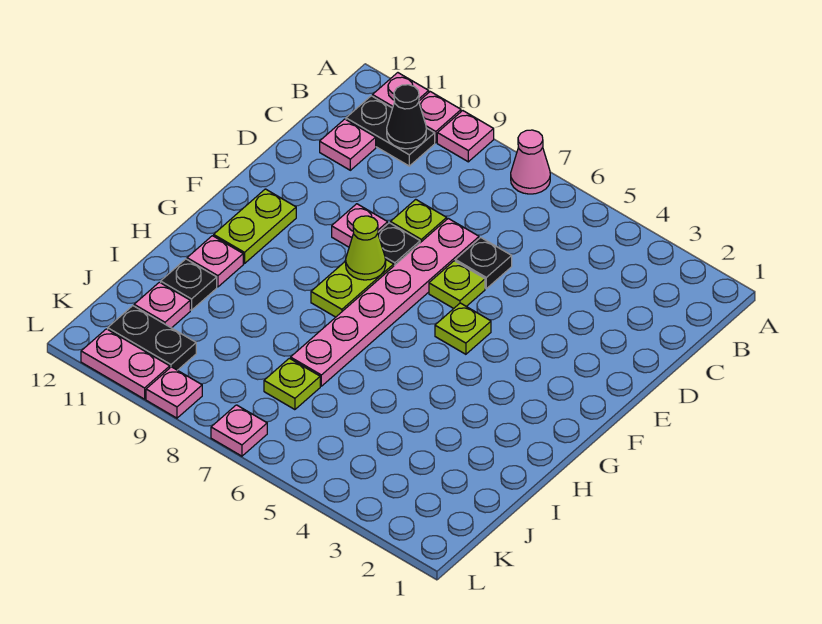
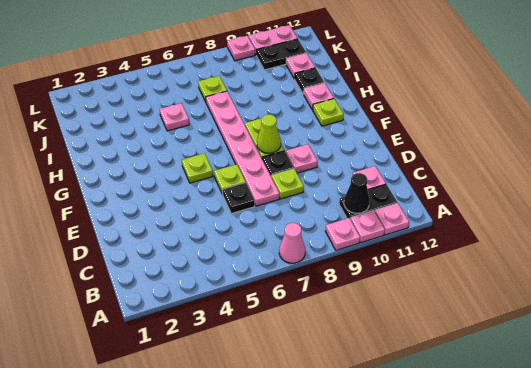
lime plate F11:G11 level 1 -> lime plate G11 level 1
pink plate L7 level 1 -> pink plate I5 level 1

